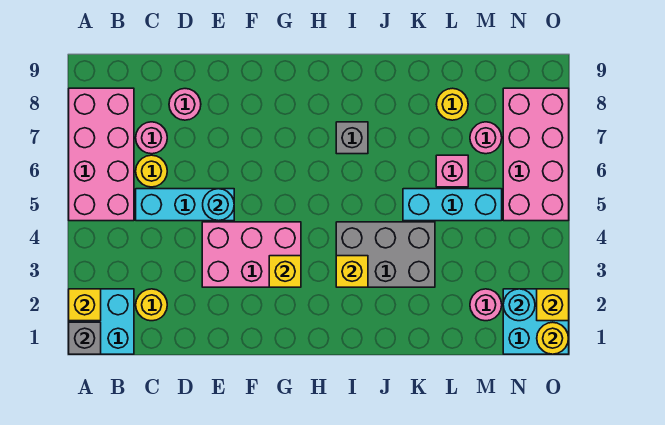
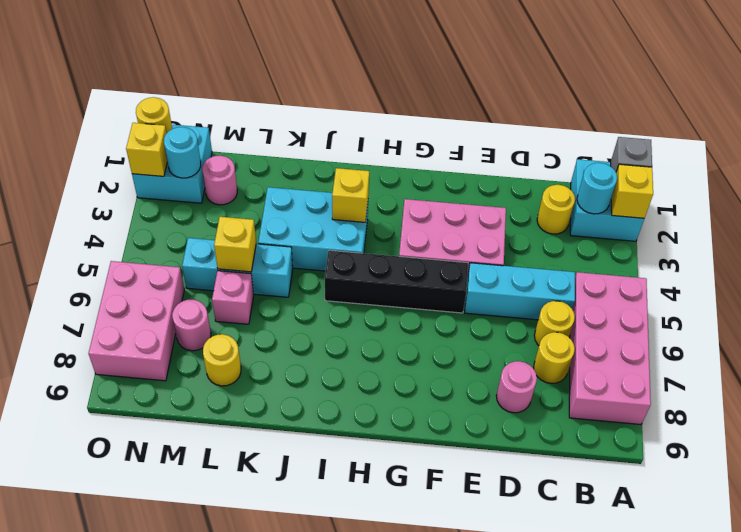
pink round brick C7 level 1 -> yellow round brick C7 level 1
cyan round brick E5 level 2 -> cyan round brick B2 level 2
none -> black brick F5:I5 level 1
yellow brick G3 level 2 -> yellow brick L5 level 2
grey brick I3:K4 level 1 -> cyan brick I3:K4 level 1
grey brick I7 level 1 -> none
pink brick N5:O8 level 1 -> pink brick N6:O8 level 1

